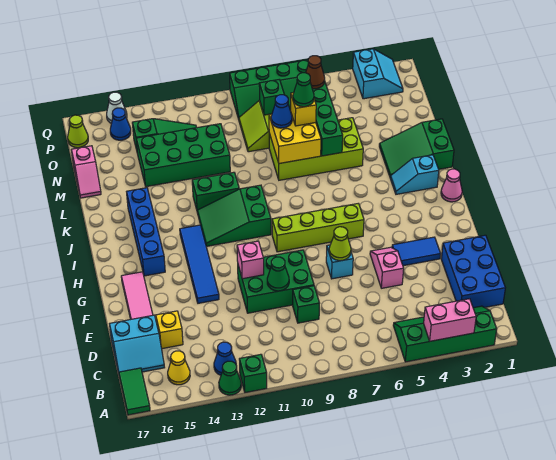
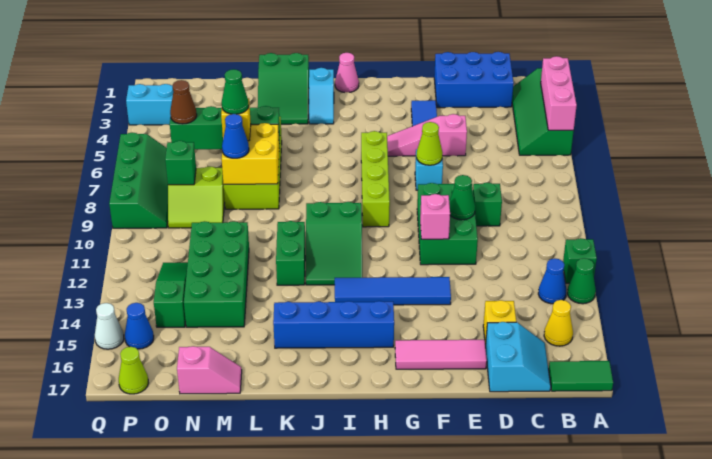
pink brick A3:A4 level 2 -> pink brick A3:A5 level 2
pink slope E5:F5 level 1 top E -> pink slope E5:G5 level 1 top E

